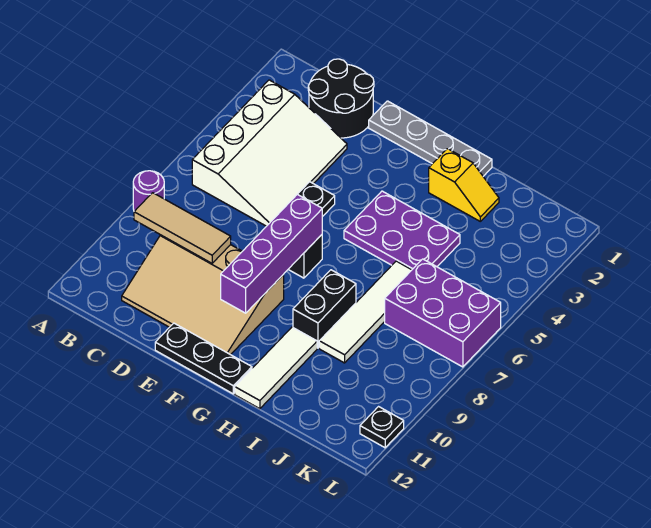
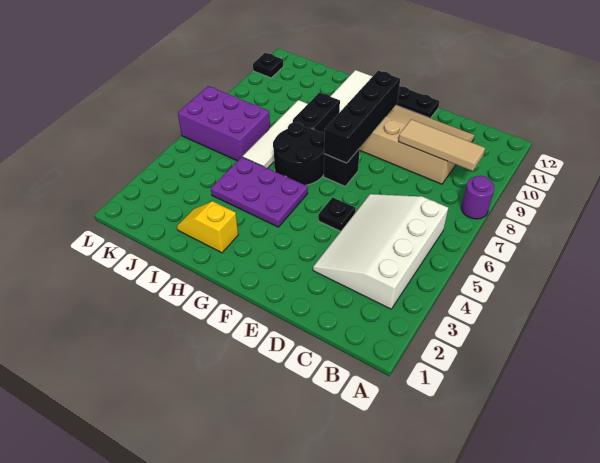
black round brick C1:D2 level 1 -> black round brick G6:H7 level 1
grey plate E1:H1 level 1 -> none
purple brick F7:F10 level 2 -> black brick F7:F10 level 2

